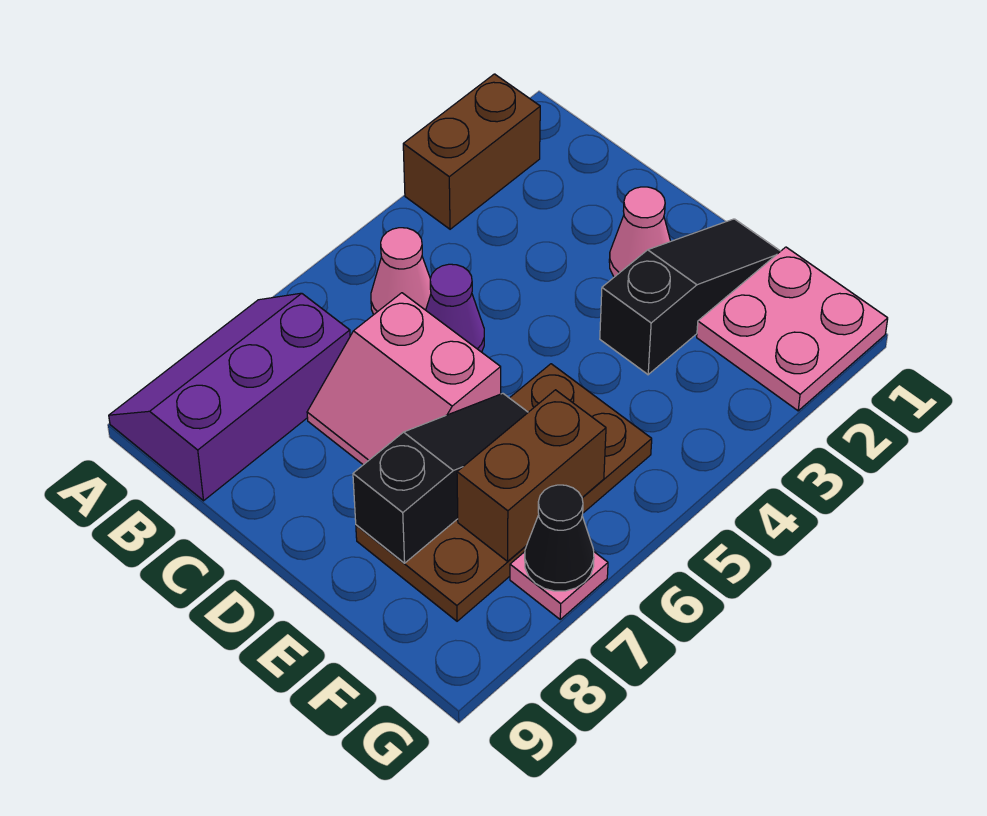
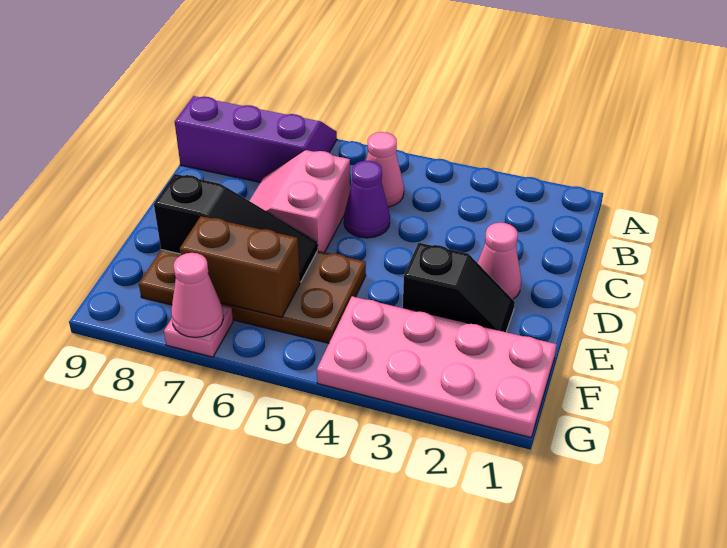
brown brick A2:A3 level 1 -> none
black slope E1:E3 level 1 top 3 -> black slope E2:E3 level 1 top 3
pink plate F1:G2 level 1 -> pink plate F1:G4 level 1
black cone G7 level 2 -> pink cone G7 level 2

